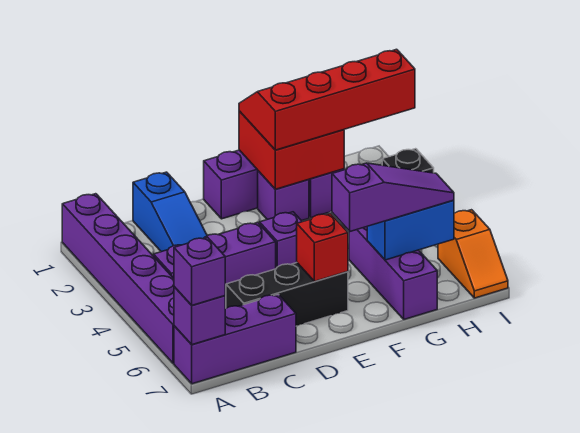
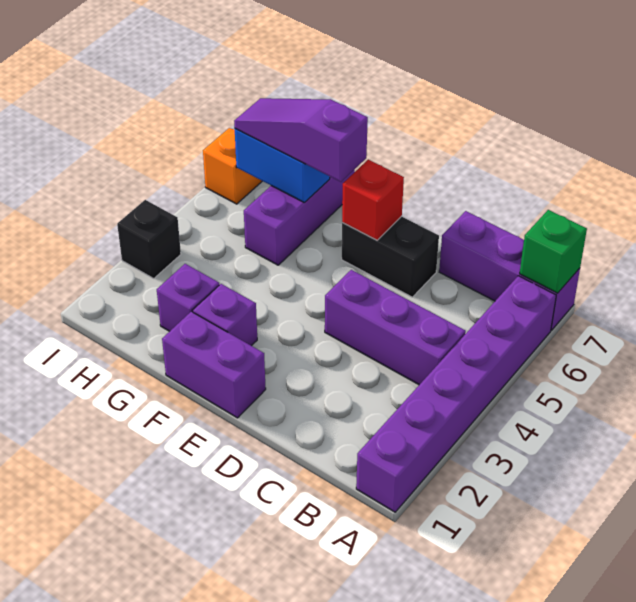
purple brick A7 level 2 -> green brick A7 level 2
purple brick A7 level 3 -> none
blue slope C1:C3 level 1 top 1 -> none
black brick C6:E6 level 1 -> black brick D6:E6 level 1
purple brick E4 level 1 -> none
red brick F1:G2 level 2 -> none
red slope F1:I2 level 3 top 2 -> none

